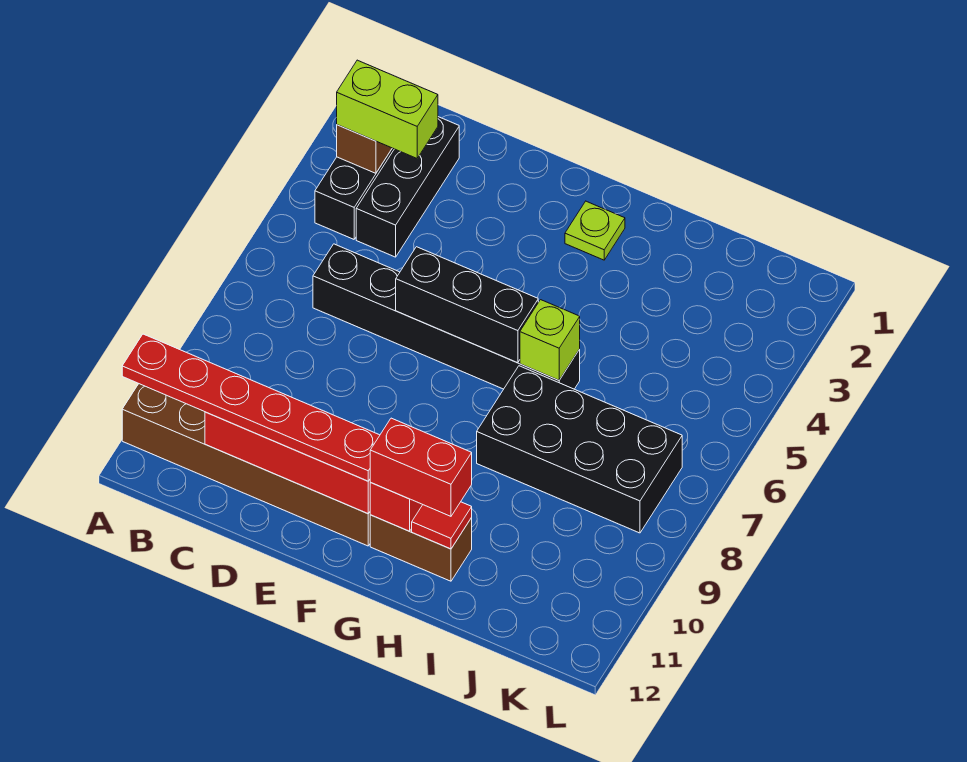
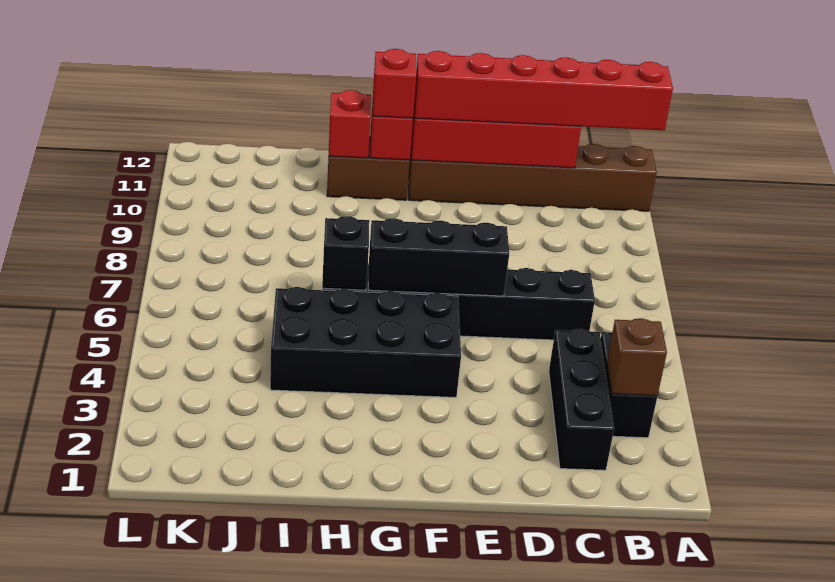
red plate A11:F11 level 3 -> red brick A11:F11 level 3
lime brick B3:C3 level 3 -> none
lime plate G2 level 1 -> none
red brick G11:H11 level 3 -> red brick G11 level 3
lime brick H6 level 2 -> black brick H6 level 2
black brick H7:K8 level 1 -> black brick F4:I5 level 1
red tile H11 level 2 -> red brick H11 level 2

